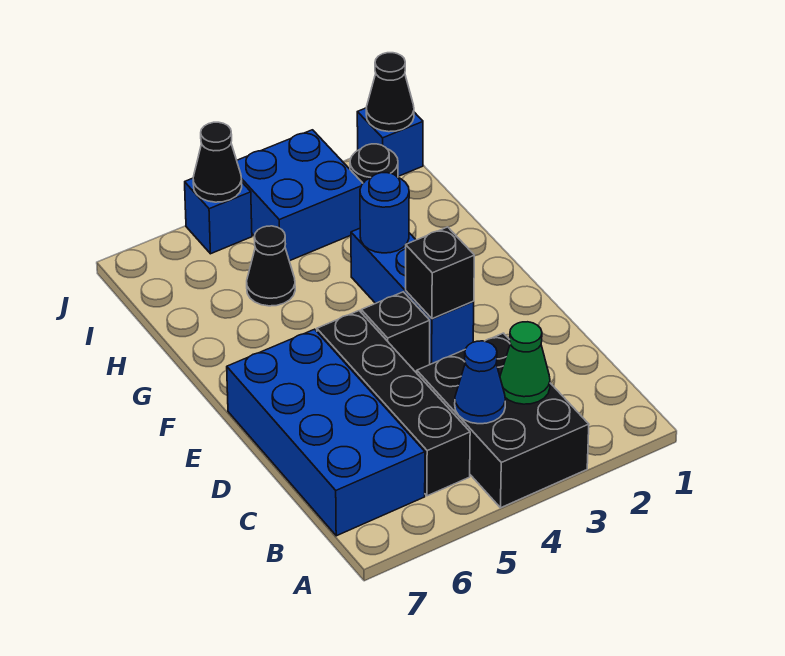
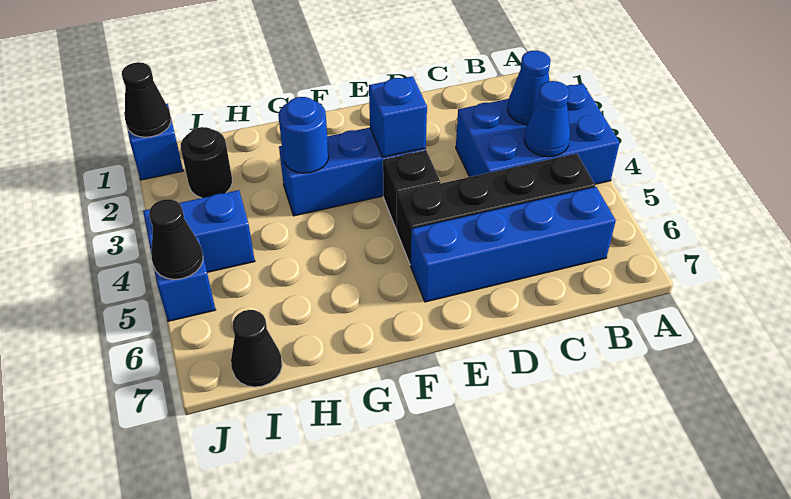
black brick A3:C4 level 1 -> blue brick A3:C4 level 1
green cone B3 level 2 -> blue cone B3 level 2
blue brick B6:E7 level 1 -> blue brick B6:E6 level 1
black brick E3 level 2 -> blue brick E3 level 2
black cone H5 level 1 -> black cone I7 level 1
blue brick I3:J4 level 1 -> blue brick I4:J4 level 1

